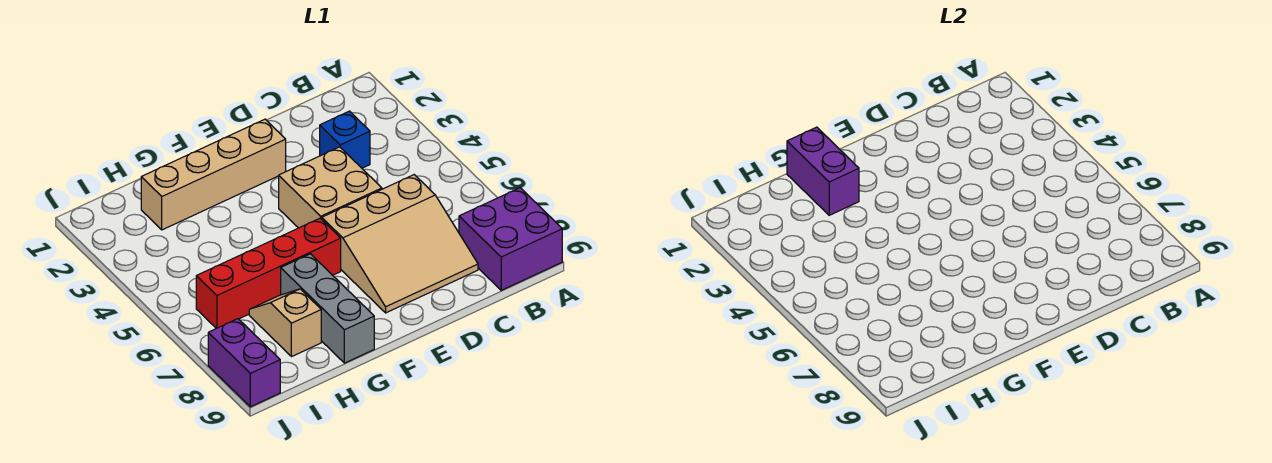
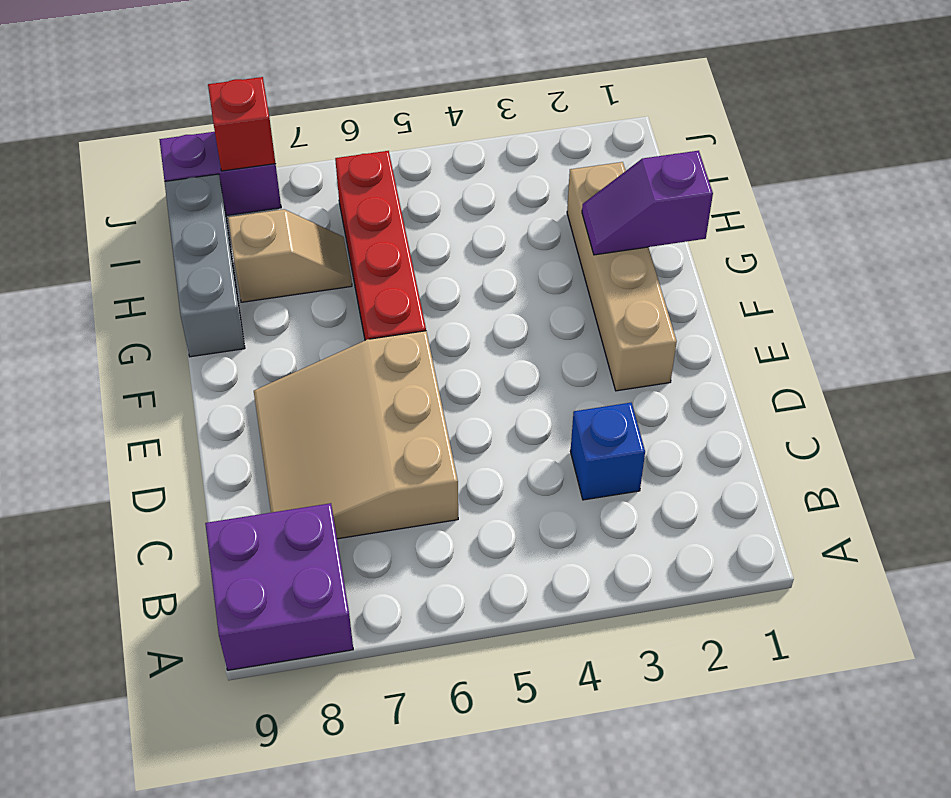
tan brick D4:E5 level 1 -> none
purple brick G1:G2 level 2 -> purple slope G1:G2 level 2 top 1
grey brick G7:G9 level 1 -> grey brick G9:I9 level 1
none -> red brick J8 level 2

